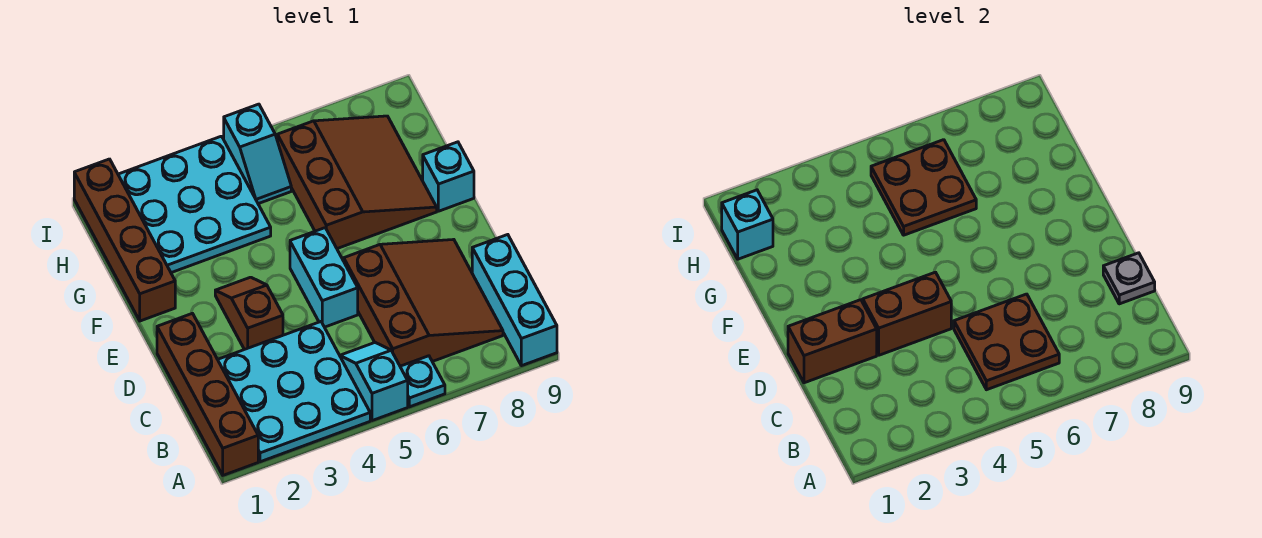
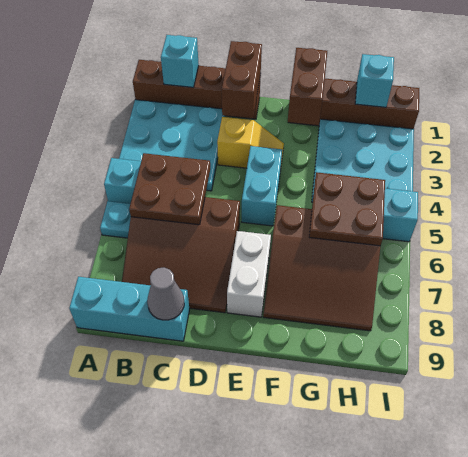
grey plate C9 level 2 -> grey cone C9 level 2
brown slope D3:E3 level 1 top D -> yellow slope D3:E3 level 1 top D
brown brick D3:D4 level 2 -> brown brick F1:F2 level 2
cyan brick D5:E5 level 1 -> cyan brick E4:E5 level 1
none -> white brick E7:E8 level 1
cyan brick F9 level 1 -> cyan brick B1 level 2

